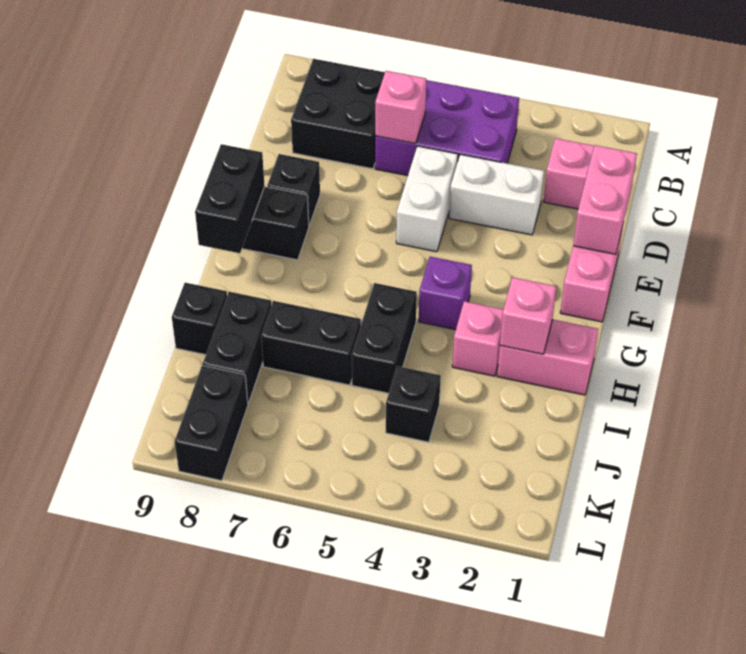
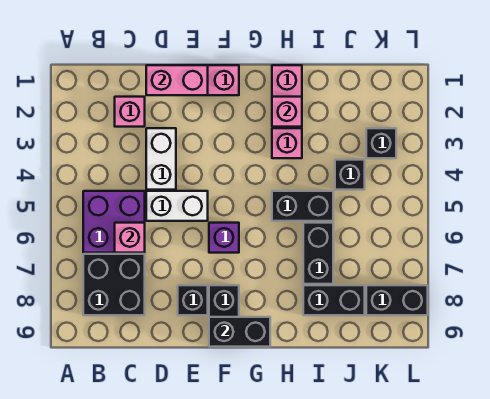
purple brick B4:C6 level 1 -> purple brick B5:C6 level 1
purple brick G4 level 1 -> purple brick F6 level 1
black brick I9 level 1 -> black brick K3 level 1

